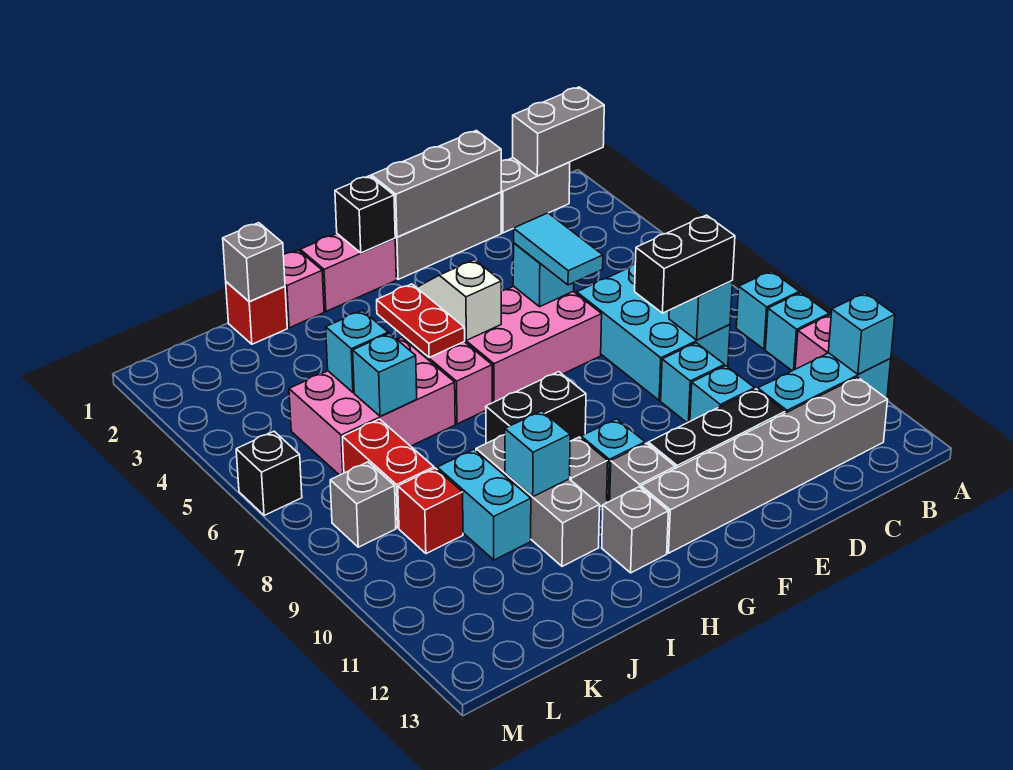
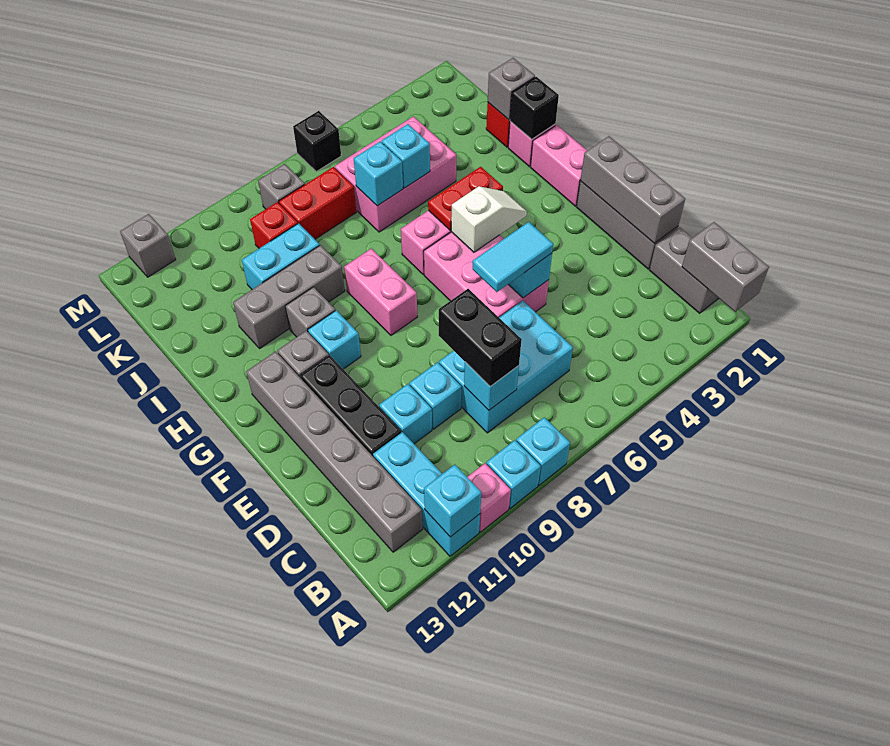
black brick G1 level 2 -> black brick I1 level 2
black brick G8:H8 level 1 -> pink brick G8:H8 level 1
grey brick H12 level 1 -> grey brick M12 level 1
pink brick I5:K6 level 1 -> pink brick J4:K6 level 1
cyan brick I10 level 2 -> none

